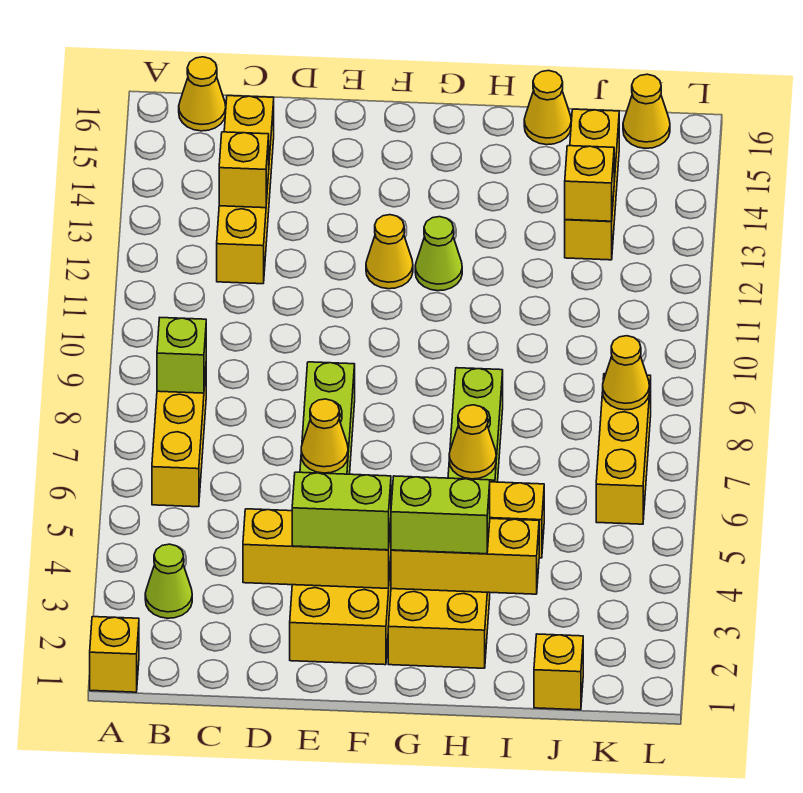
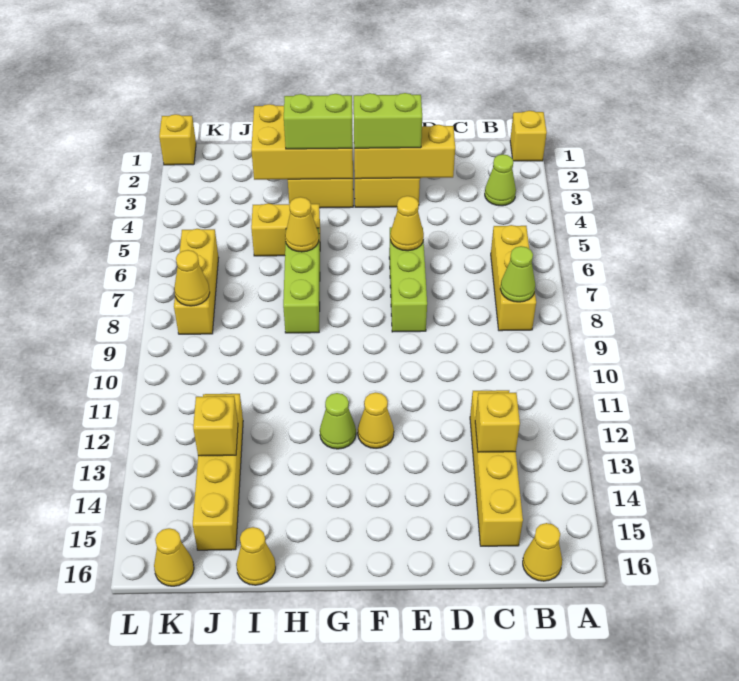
lime brick B8 level 2 -> lime cone B8 level 2
yellow brick G3:I3 level 2 -> yellow brick G2:I3 level 2
yellow brick J1 level 1 -> yellow brick L1 level 1
yellow brick J13:J15 level 1 -> yellow brick J12:J15 level 1

